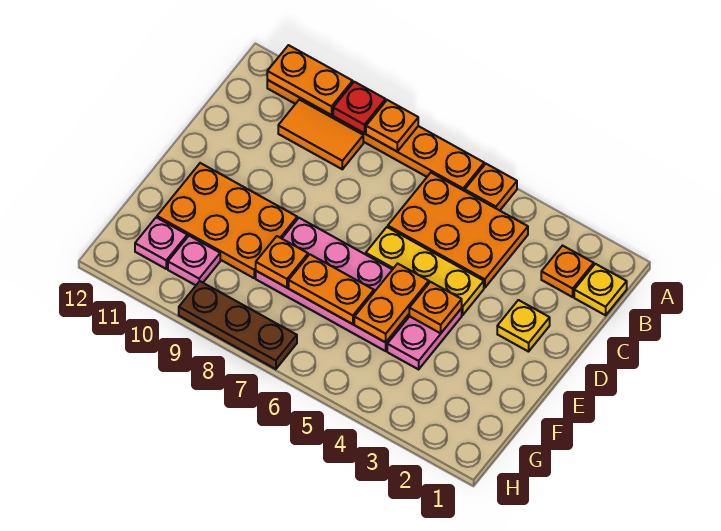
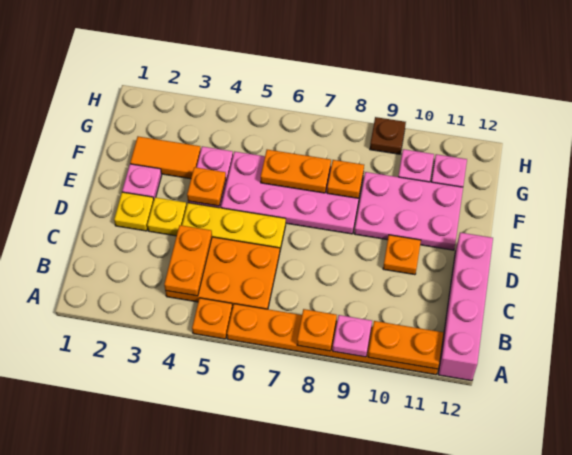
red plate A9 level 2 -> pink plate A9 level 2
none -> pink brick A12:D12 level 1
yellow plate B1 level 1 -> yellow plate D3 level 1
orange plate B2 level 1 -> orange plate D10 level 1
orange tile B9:B10 level 1 -> orange tile F2:F3 level 1
none -> pink plate E2 level 1
orange plate E5:F5 level 2 -> orange plate B4:C4 level 2
orange plate E9:F11 level 1 -> pink plate E9:F11 level 1
brown plate H7:H9 level 1 -> brown plate H9 level 1

